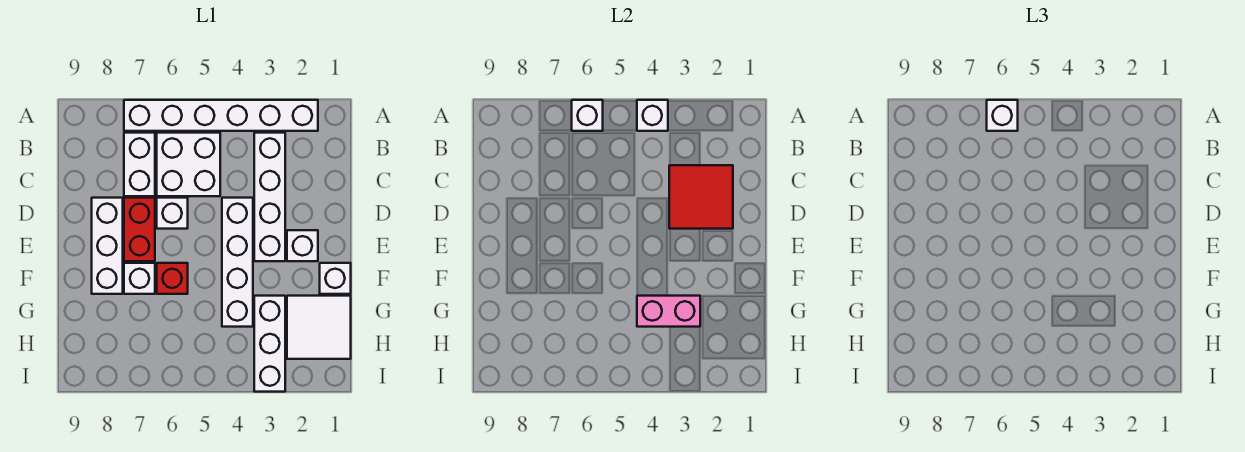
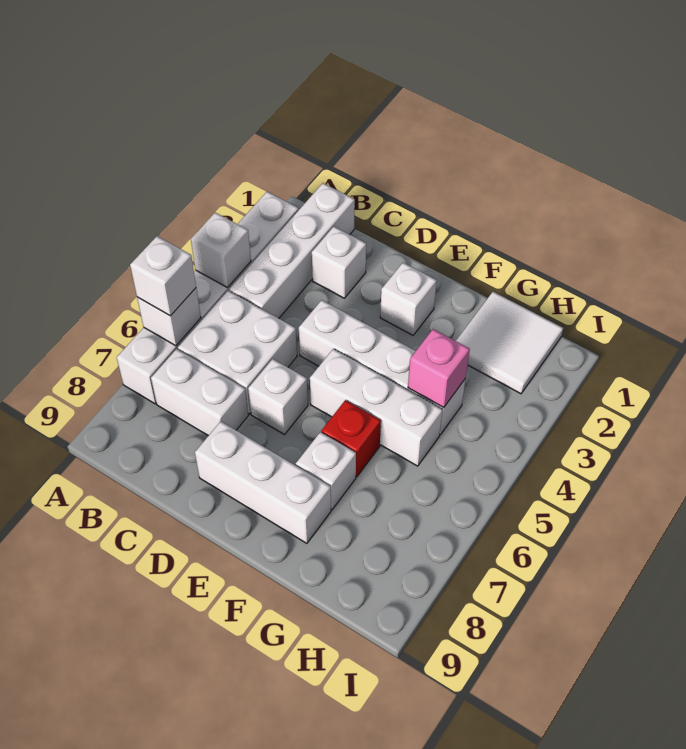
white brick B3:E3 level 1 -> white brick B1:B4 level 1
red tile C2:D3 level 2 -> none
red brick D7:E7 level 1 -> none
white brick F1 level 1 -> white brick C2 level 1
white brick G3:I3 level 1 -> white brick E5:G5 level 1
pink brick G3:G4 level 2 -> pink brick G4 level 2

